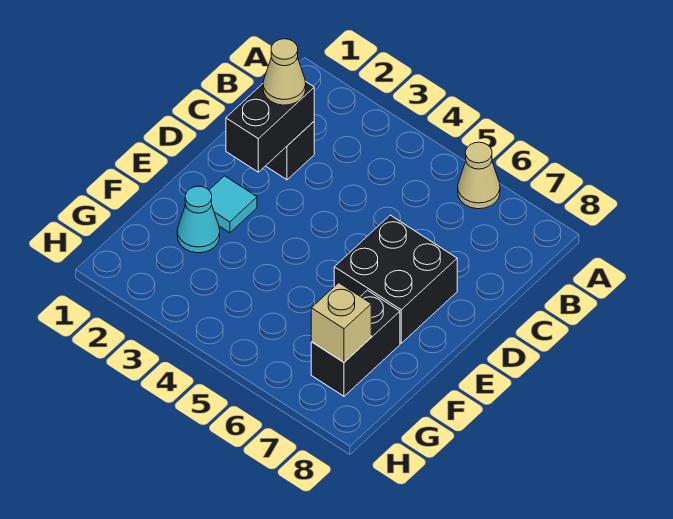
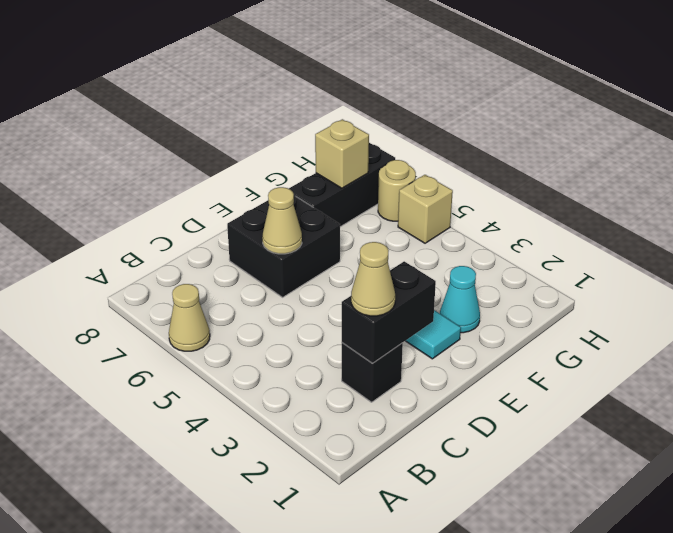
none -> tan cone D6 level 2
black brick F7:G7 level 1 -> black brick F7:H7 level 1
none -> tan brick H5 level 1
none -> tan round brick H6 level 1

